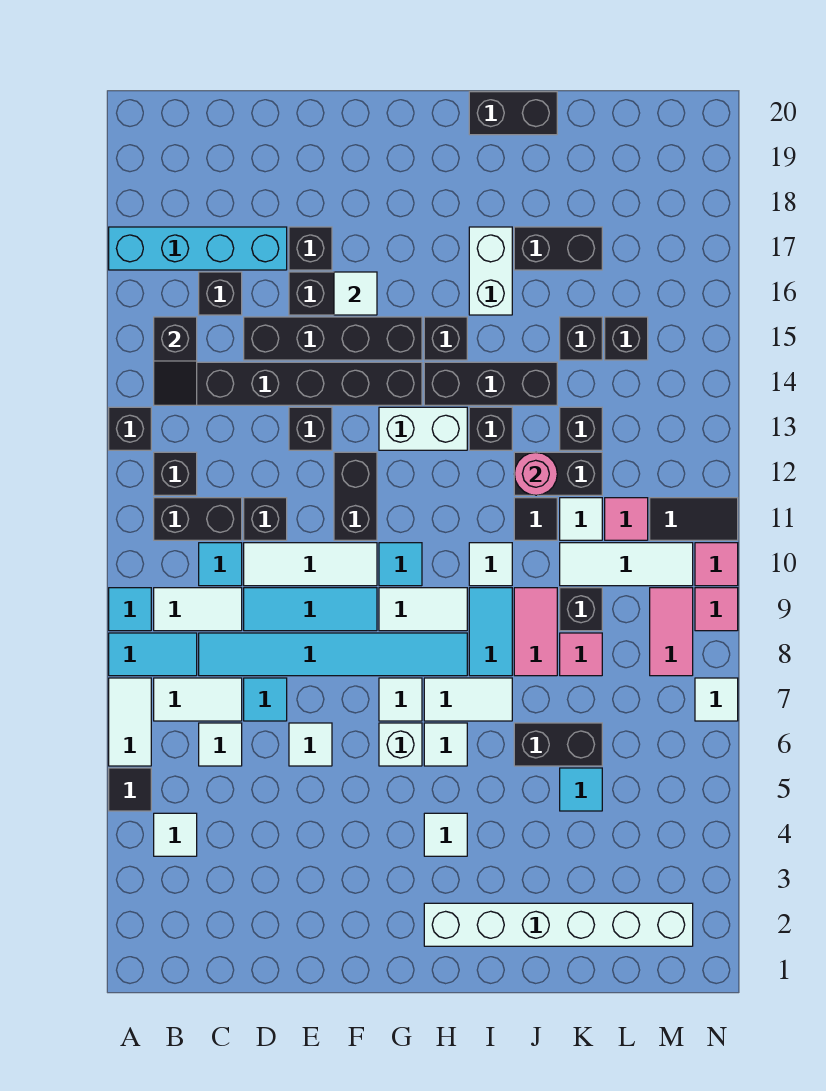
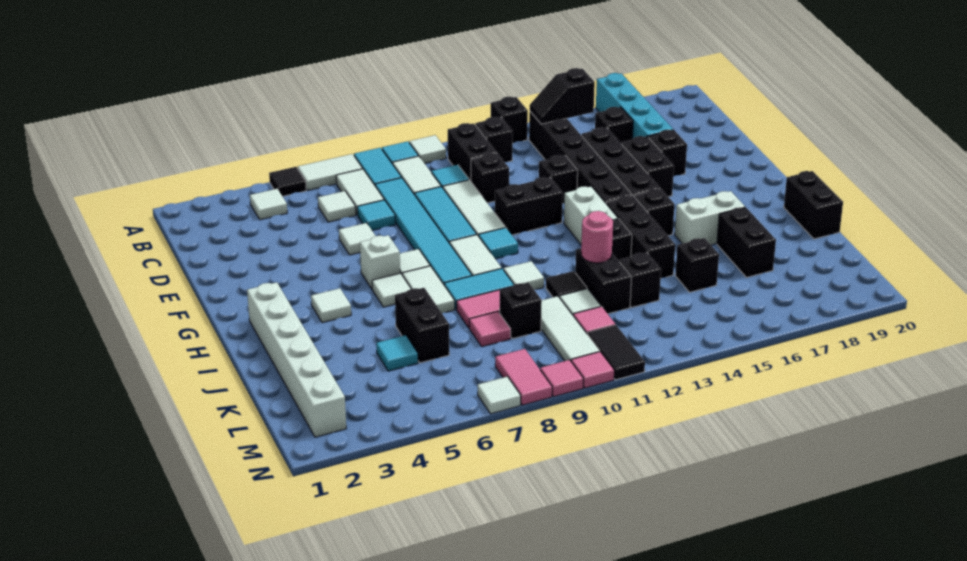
white tile F16 level 2 -> white tile A10 level 1
black brick L15 level 1 -> none
pink tile M8:M9 level 1 -> pink tile M8:N8 level 1

